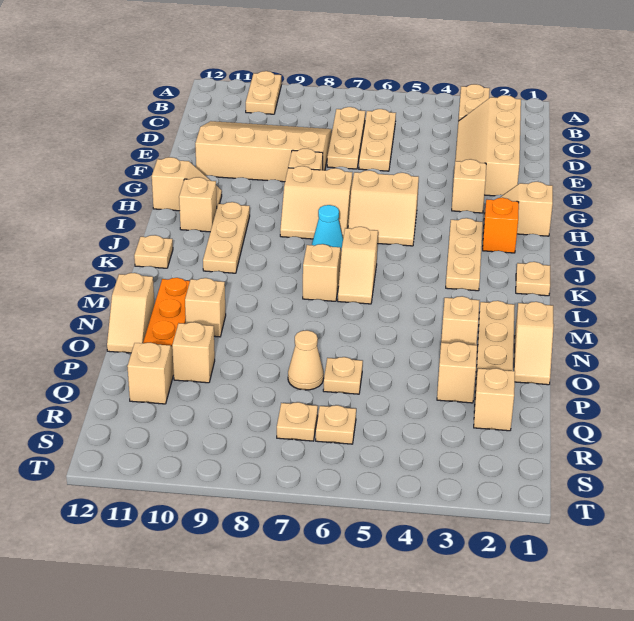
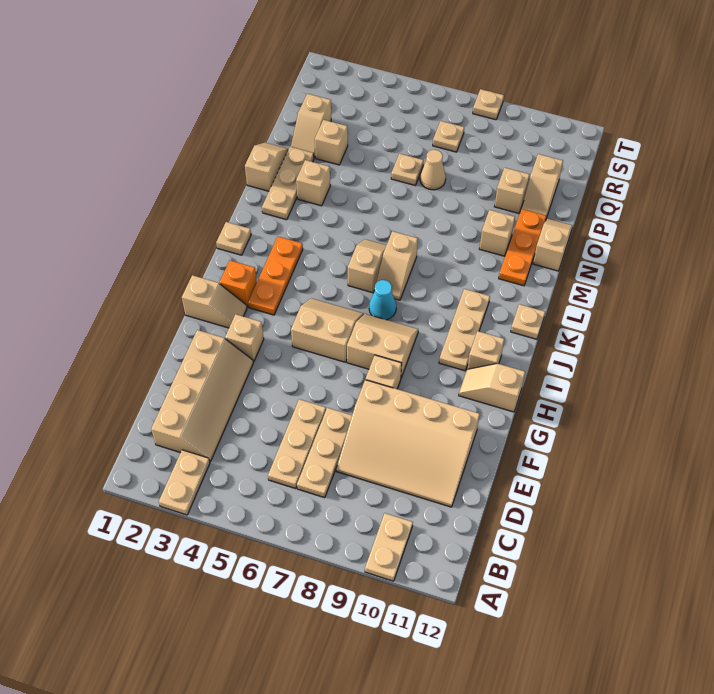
tan plate I3:K3 level 1 -> orange plate I3:K3 level 1
tan plate R6 level 1 -> tan plate T8 level 1

